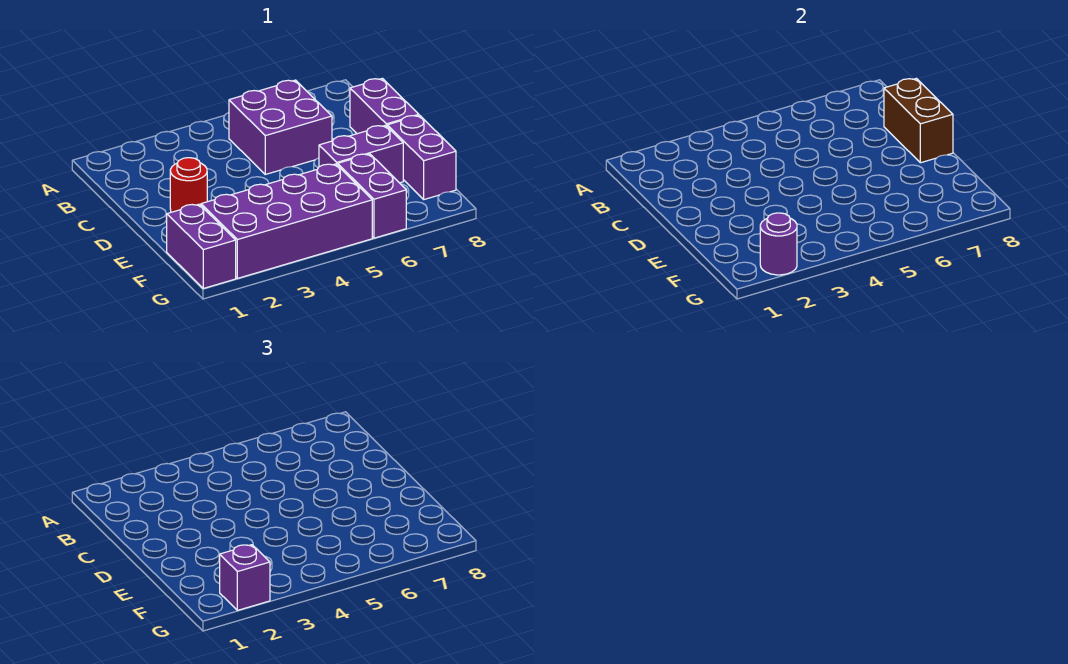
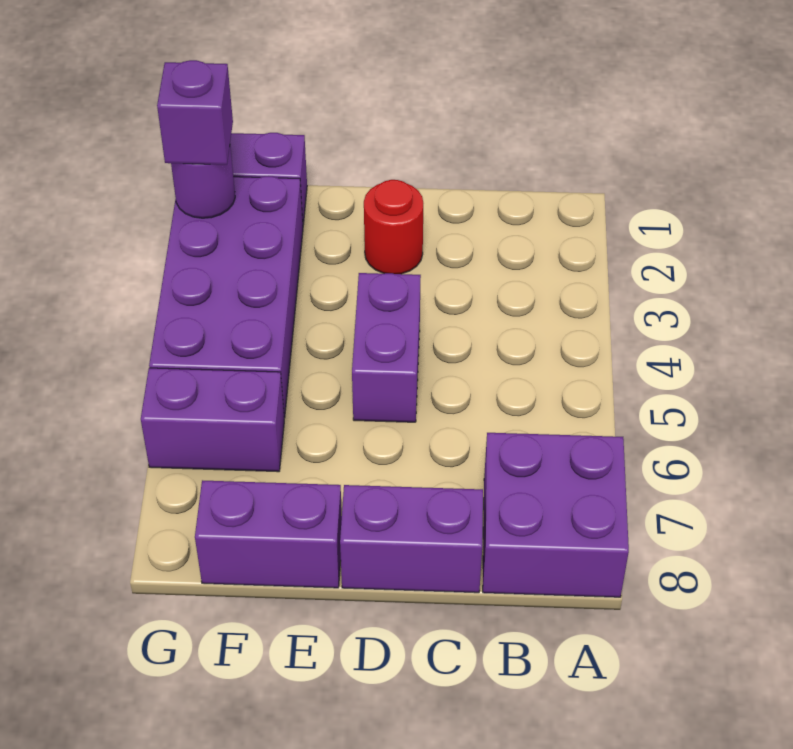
purple brick B5:C6 level 1 -> purple brick A7:B8 level 1
brown brick C8:D8 level 2 -> none
purple brick E6:E7 level 1 -> purple brick D4:D5 level 1

